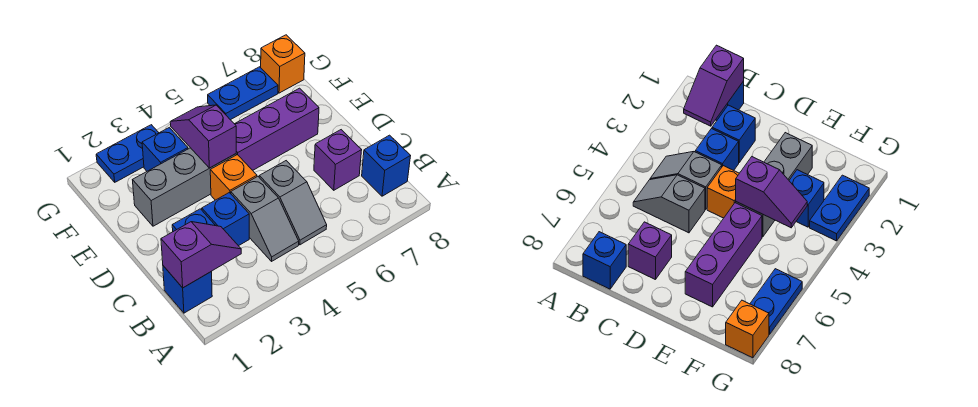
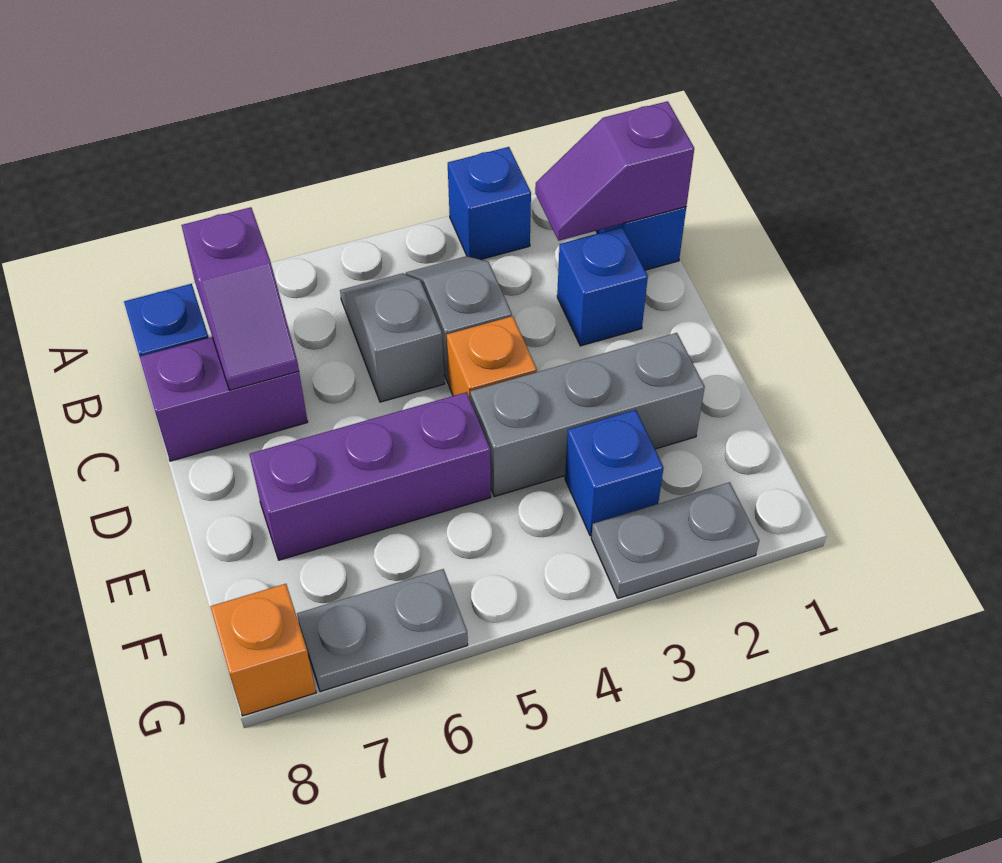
blue brick C3 level 1 -> blue brick A3 level 1
purple brick C7 level 1 -> purple brick C7:C8 level 1
purple slope E4:F4 level 2 top E -> purple slope B7:C7 level 2 top B
blue plate G2:G3 level 1 -> grey plate G2:G3 level 1
blue plate G6:G7 level 1 -> grey plate G6:G7 level 1

